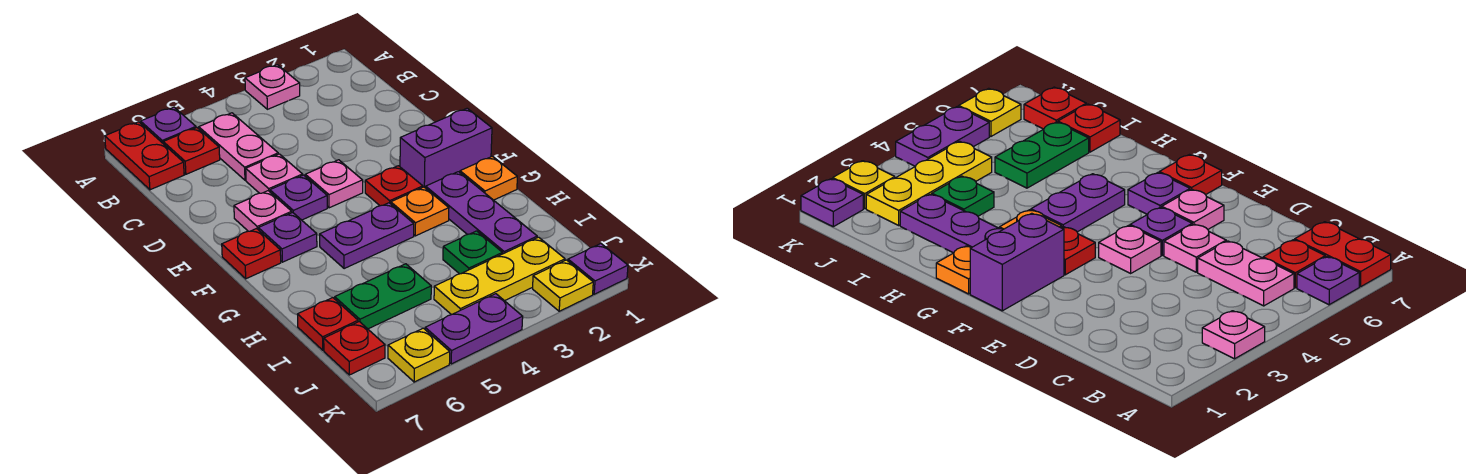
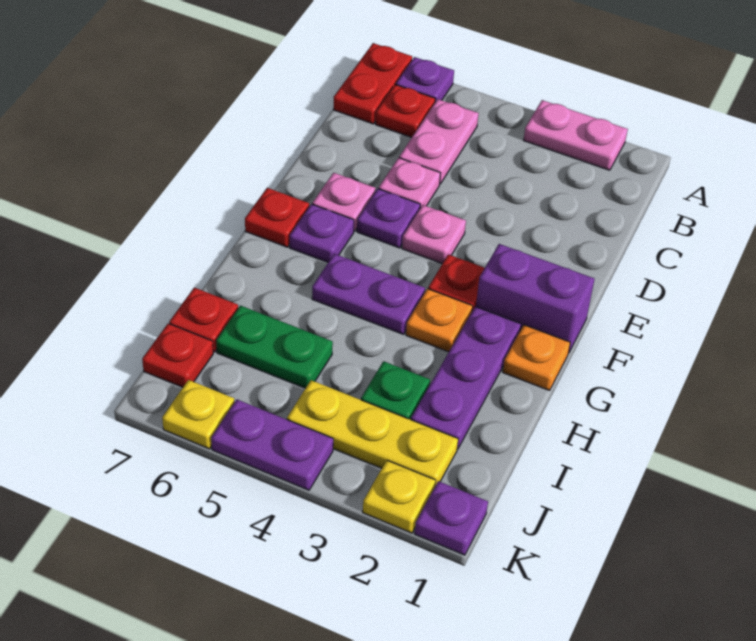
pink plate A3 level 1 -> pink plate A2:A3 level 1

